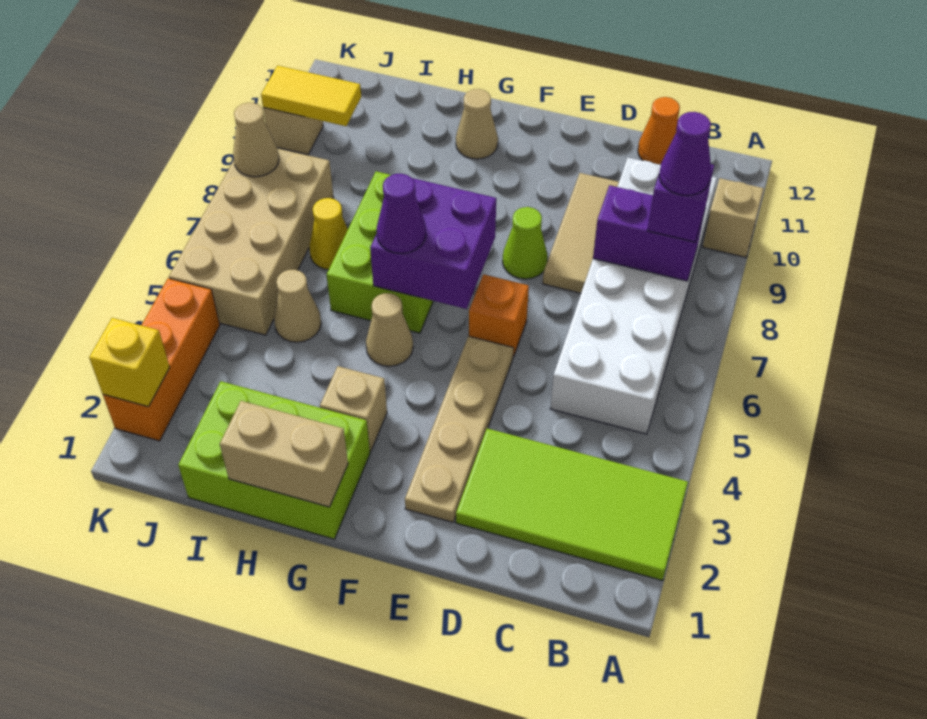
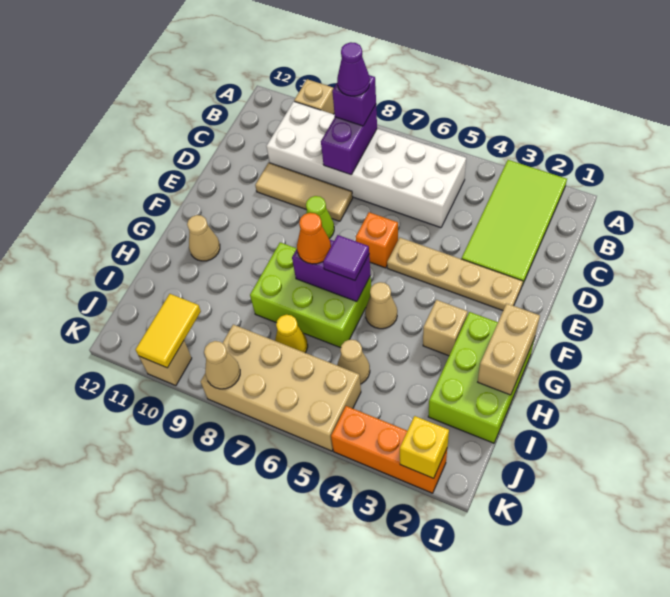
orange cone C12 level 1 -> orange cone G7 level 3
purple brick F6:G7 level 2 -> purple brick G6:G7 level 2
purple cone G6 level 3 -> purple tile G6 level 3

